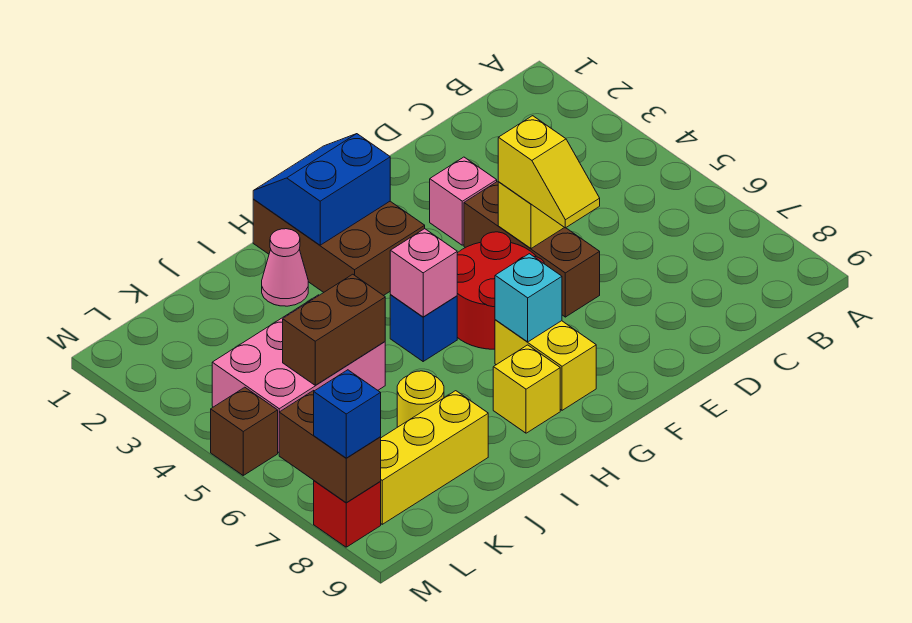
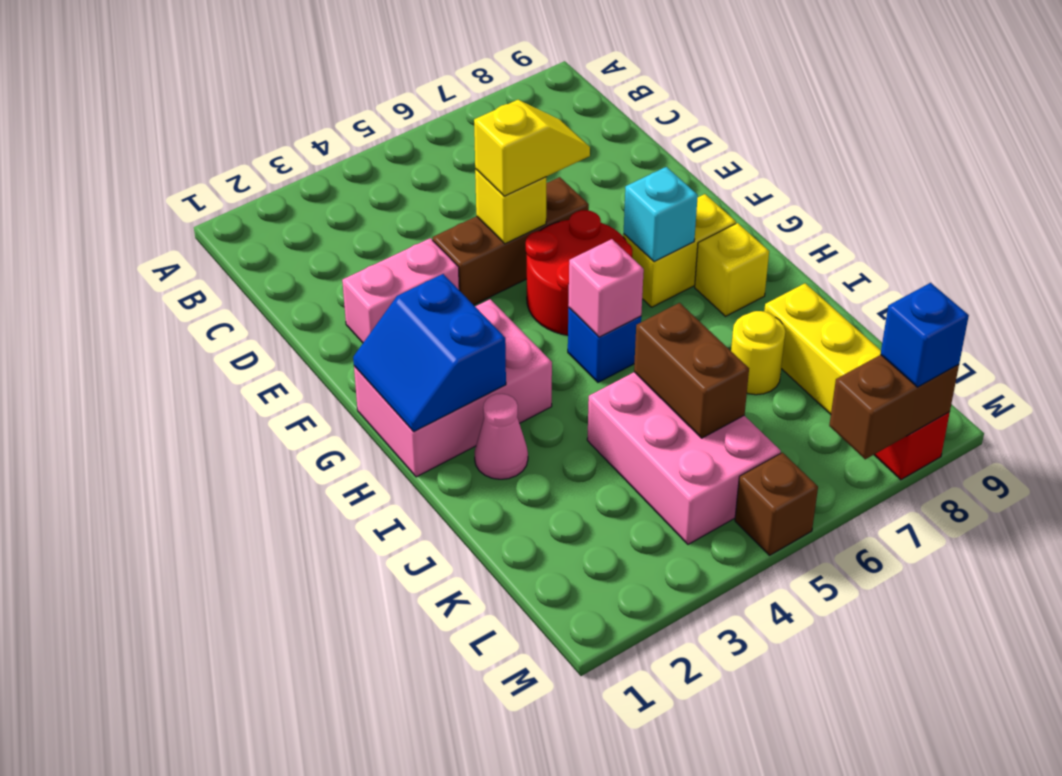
pink brick E3 level 1 -> pink brick E2:E3 level 1
brown brick G1:H3 level 1 -> pink brick G1:H3 level 1

